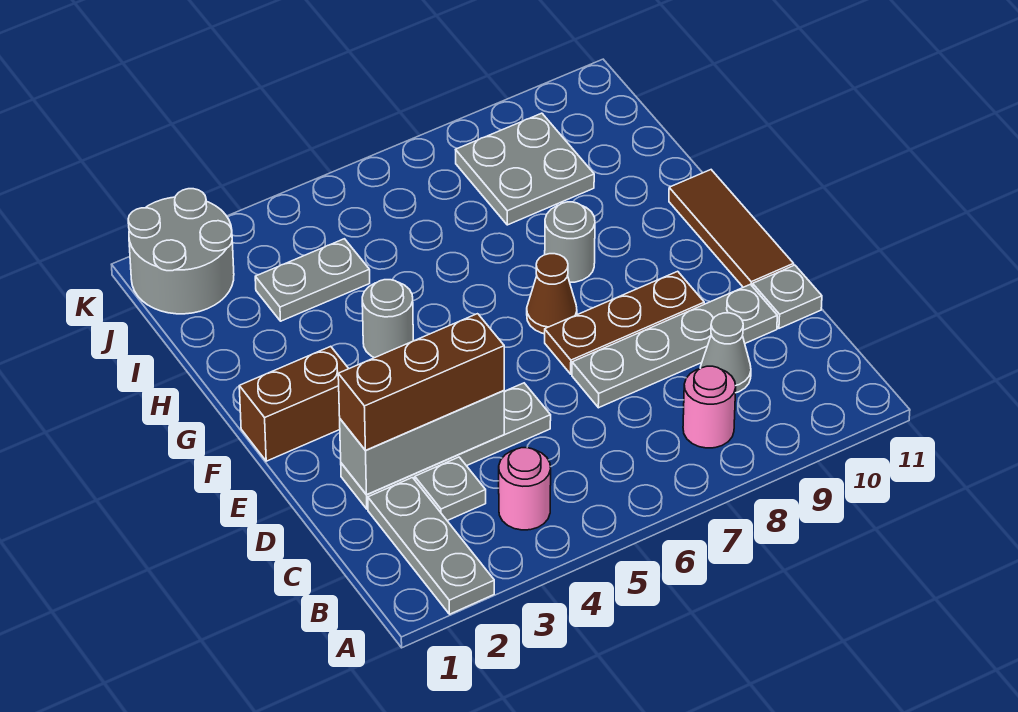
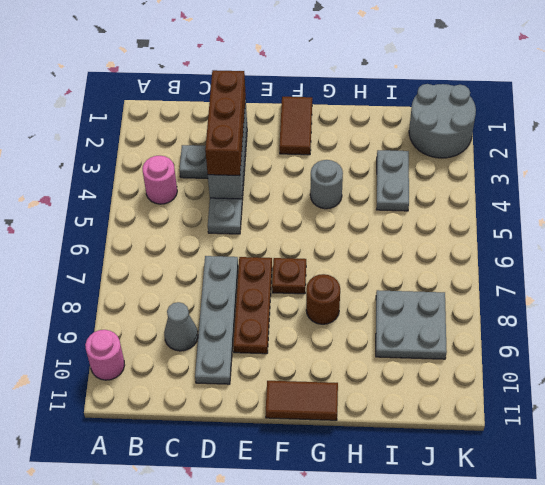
grey plate A2:C2 level 1 -> none
pink round brick B8 level 1 -> pink round brick A10 level 1
grey plate D11 level 1 -> none
brown tile E11:G11 level 1 -> brown tile F11:G11 level 1
brown brick F1:F2 level 1 -> brown tile F1:F2 level 1
brown cone F7 level 1 -> brown plate F7 level 1
grey round brick G8 level 1 -> brown round brick G8 level 1

